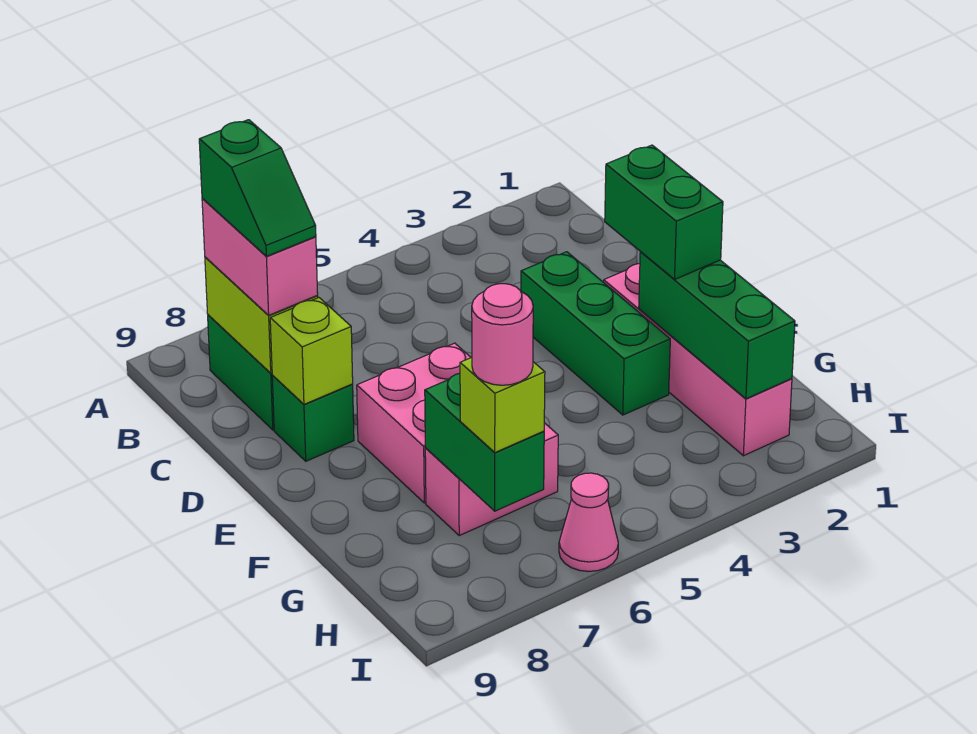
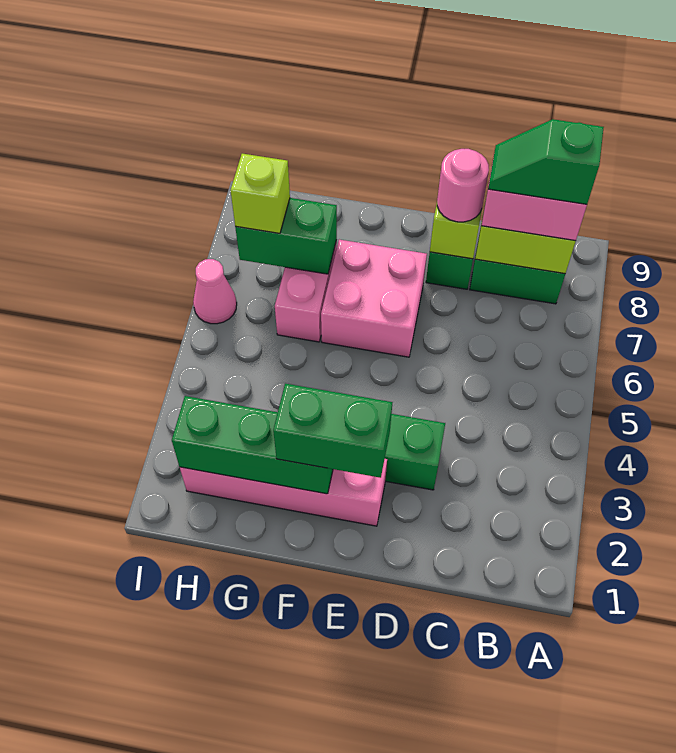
pink round brick H7 level 4 -> pink round brick D8 level 3

